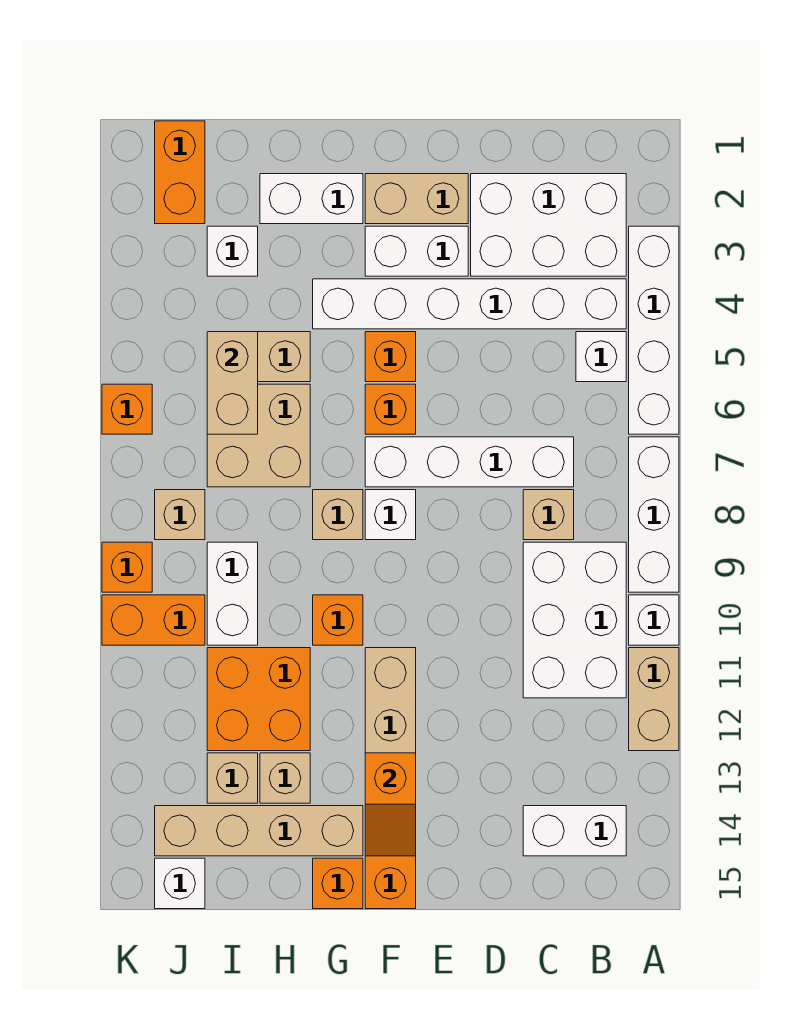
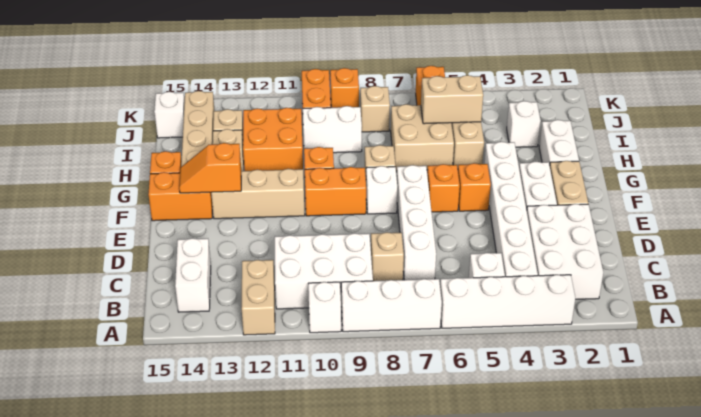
tan brick A11:A12 level 1 -> tan brick A12:B12 level 1
orange brick J1:J2 level 1 -> orange brick F9:F10 level 1

